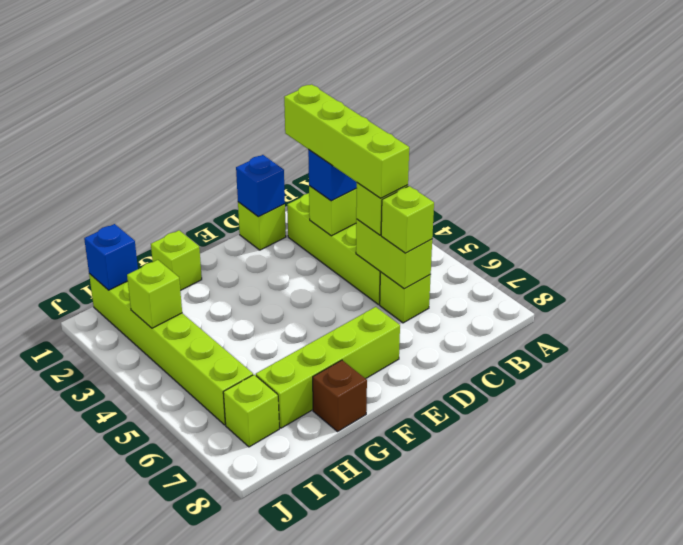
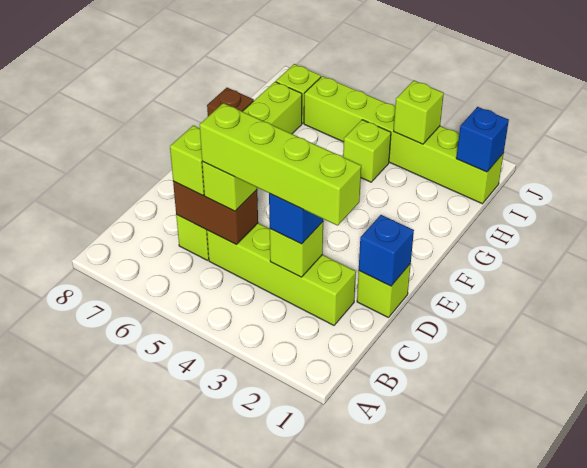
lime brick C5:C6 level 2 -> brown brick C5:C6 level 2
lime brick G1 level 1 -> lime brick H4 level 1

